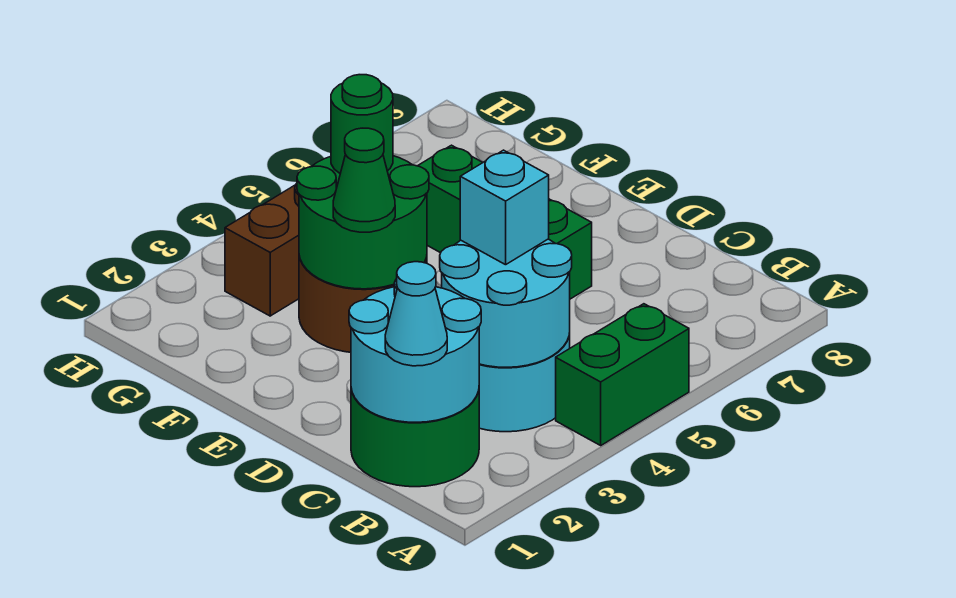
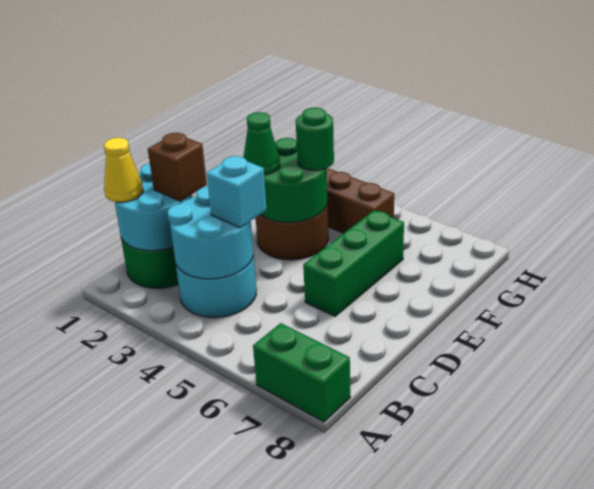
green brick A4:A5 level 1 -> green brick A7:A8 level 1
cyan cone B1 level 3 -> yellow cone B1 level 3
none -> brown brick C2 level 3

